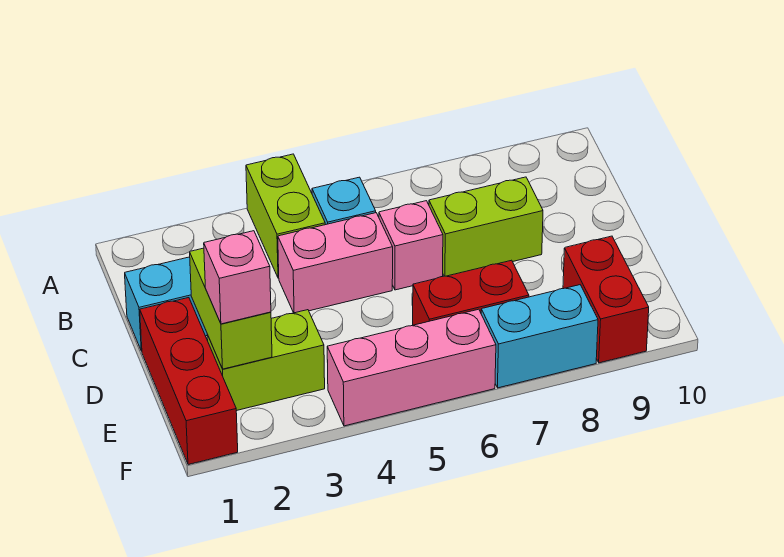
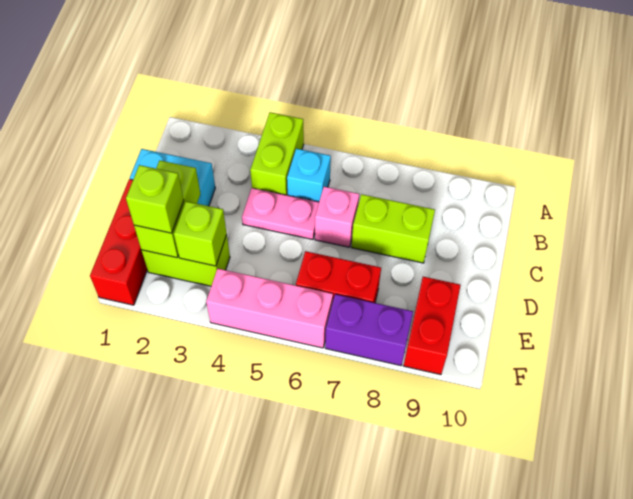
pink brick C4:C5 level 1 -> pink plate C4:C5 level 1
pink brick E2 level 3 -> lime brick E2 level 3
none -> lime brick E3 level 2
cyan brick F7:F8 level 1 -> purple brick F7:F8 level 1

